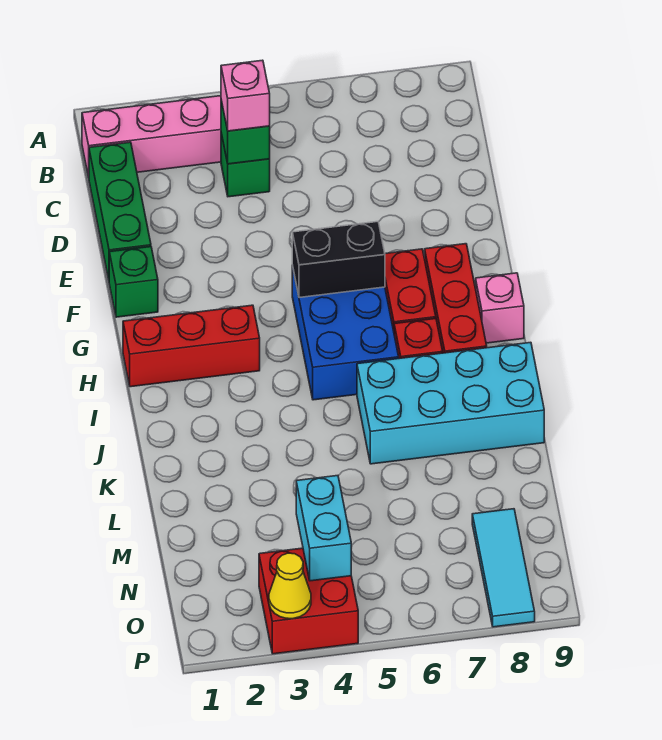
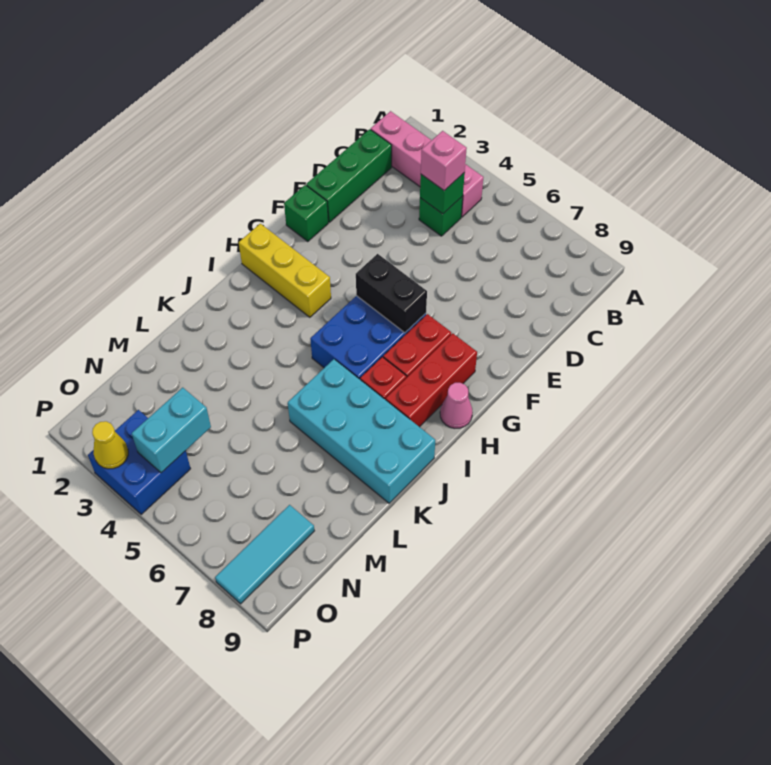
red brick H1:H3 level 1 -> yellow brick H1:H3 level 1
pink brick H9 level 1 -> pink cone H9 level 1
red brick O3:P4 level 1 -> blue brick O3:P4 level 1

